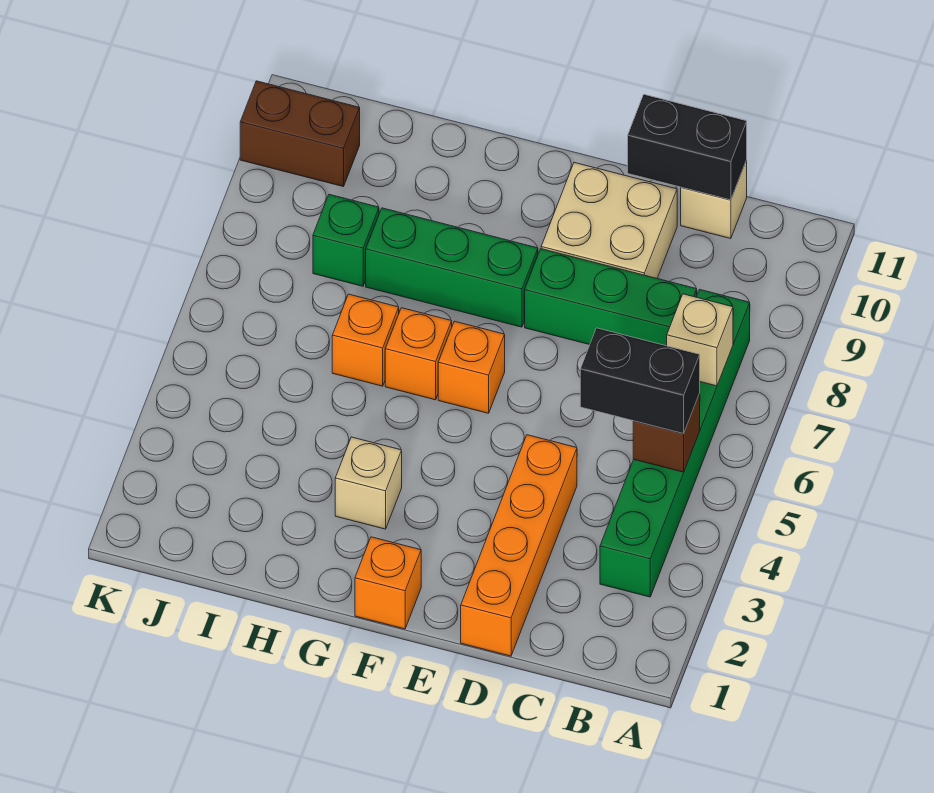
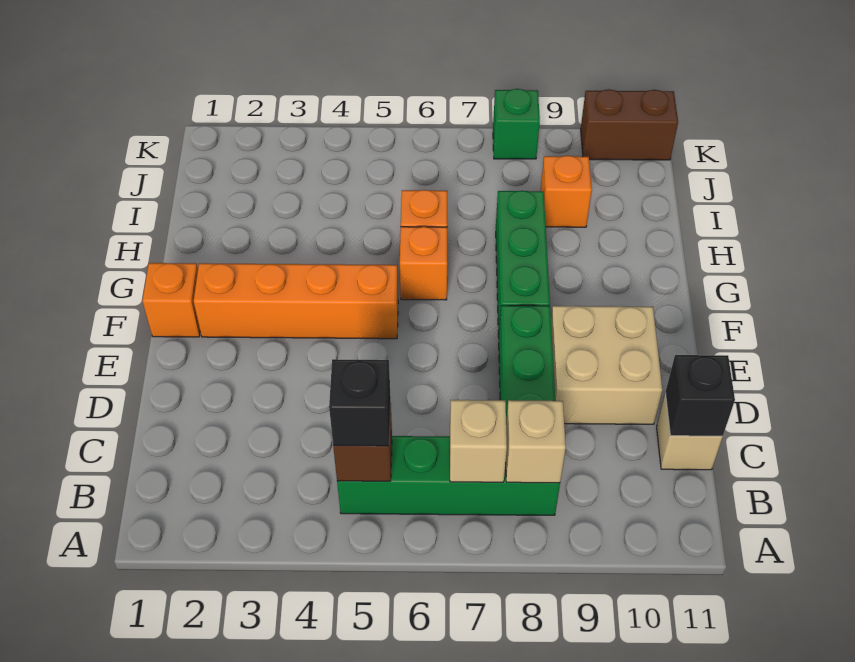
green brick B3:B8 level 1 -> green brick B5:B8 level 1
black brick B5:C5 level 3 -> black brick B5 level 3
black brick C11:D11 level 2 -> black brick C11 level 2
orange brick D1:D4 level 1 -> orange brick F2:F5 level 1
orange brick F6 level 1 -> orange brick I9 level 1
tan brick G3 level 1 -> tan brick B8 level 2
green brick I8 level 1 -> green brick K8 level 1
brown brick J10:K10 level 1 -> brown brick K10:K11 level 1

